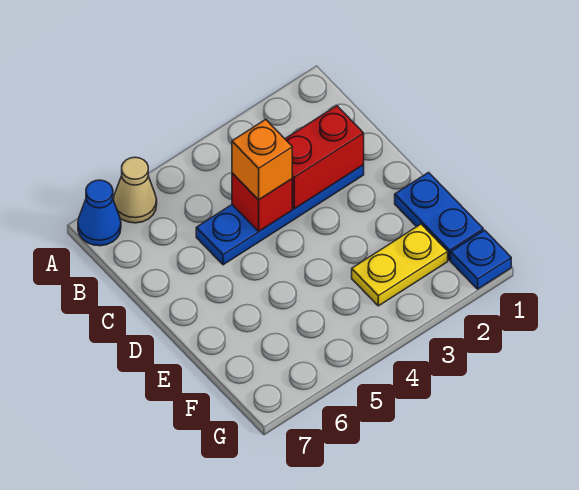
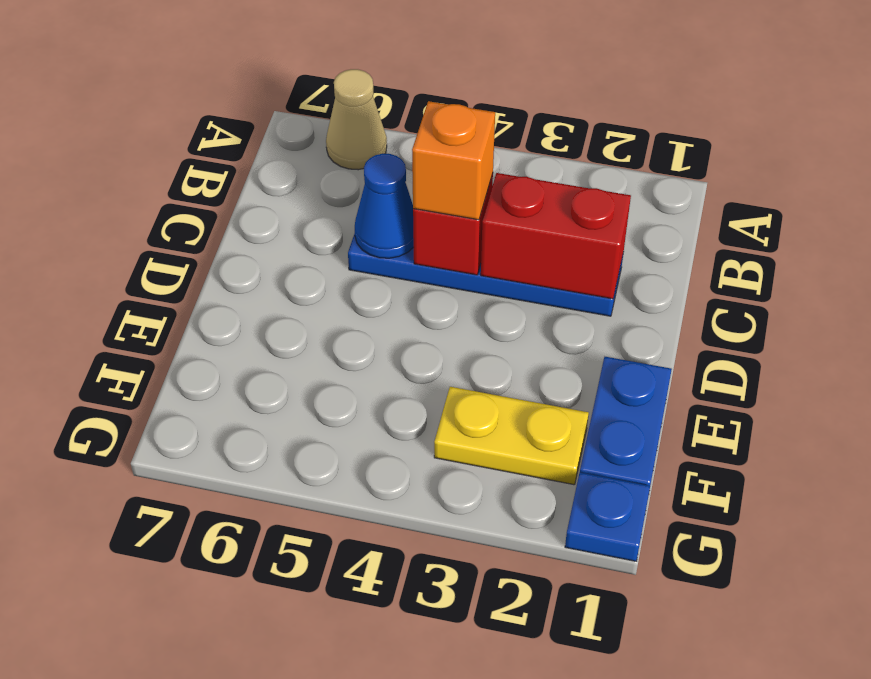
blue cone A7 level 1 -> blue cone C5 level 2

